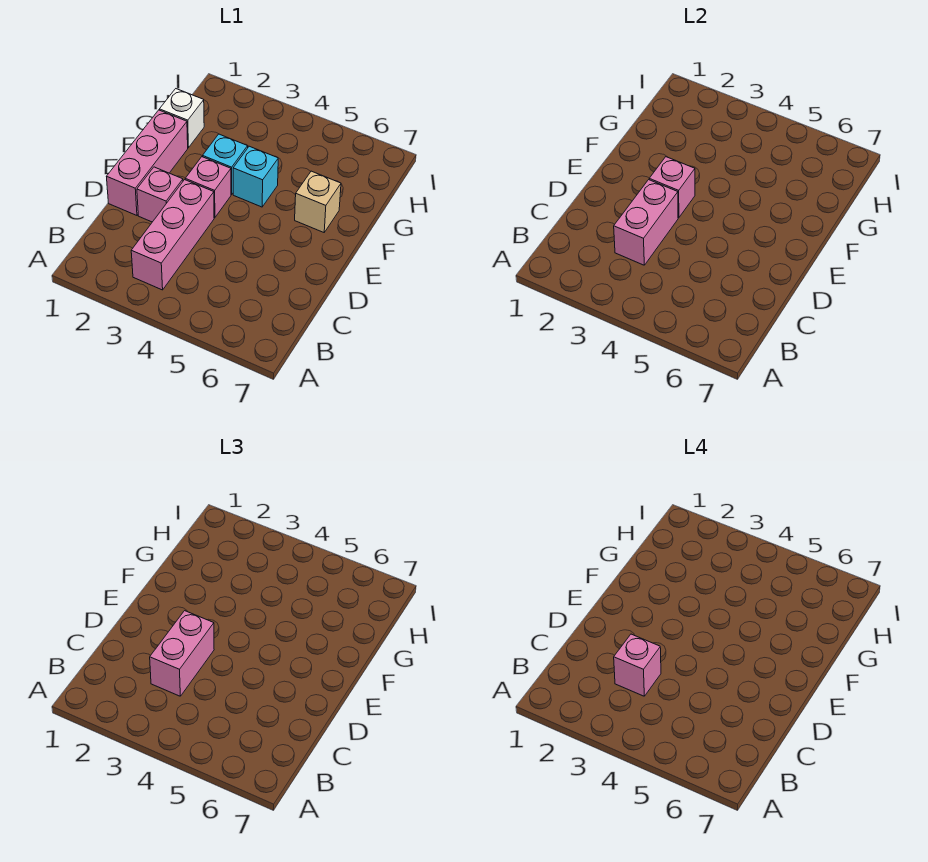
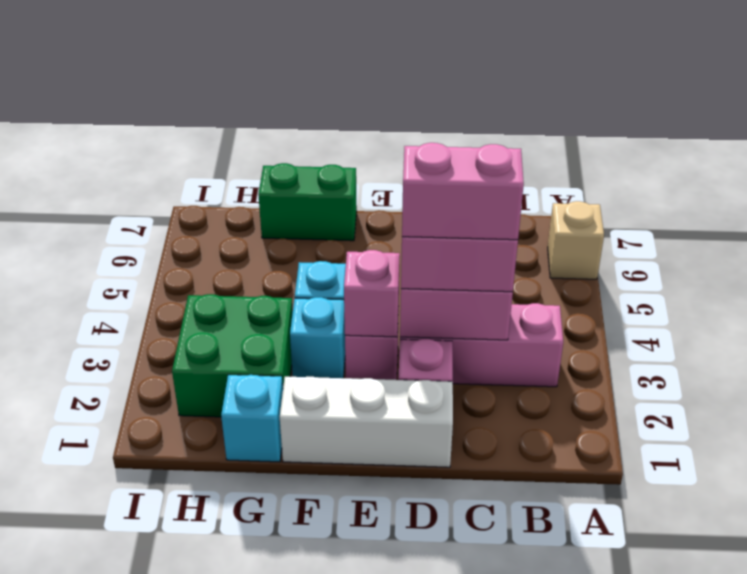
pink brick C3 level 4 -> pink brick C3:D3 level 4
pink brick D1:F1 level 1 -> white brick D1:F1 level 1
tan brick F6 level 1 -> tan brick A6 level 1
none -> green brick F7:G7 level 1
white brick G1 level 1 -> cyan brick G1 level 1
none -> green brick G2:H3 level 1

